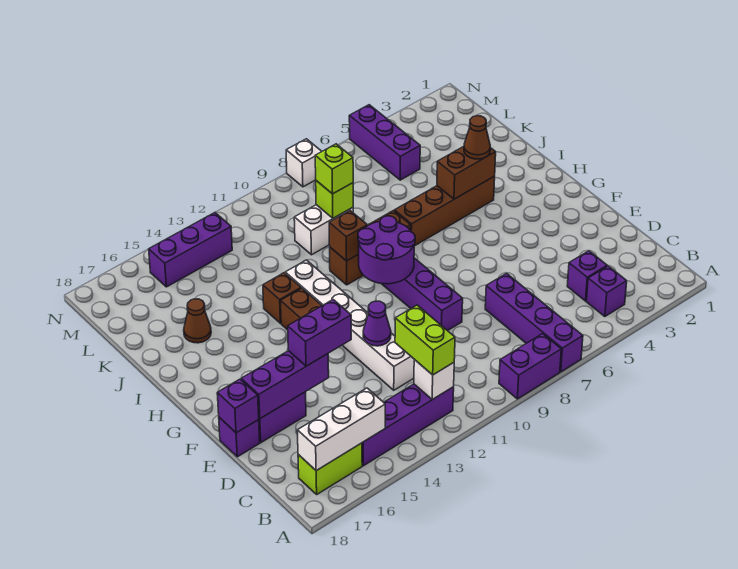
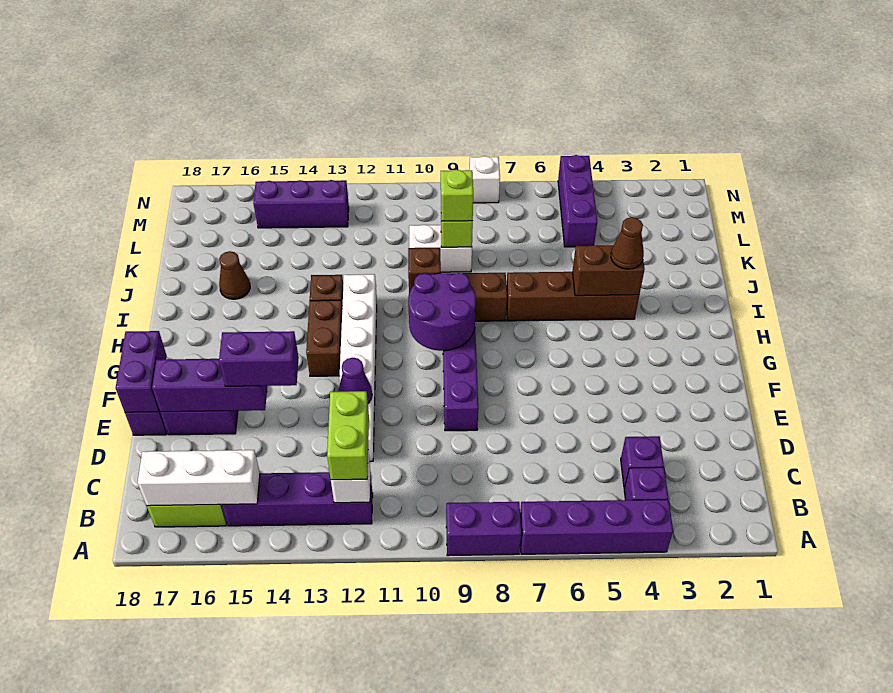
purple brick A7:D7 level 1 -> purple brick A4:A7 level 1
purple brick E18 level 2 -> purple brick E18:F18 level 2

